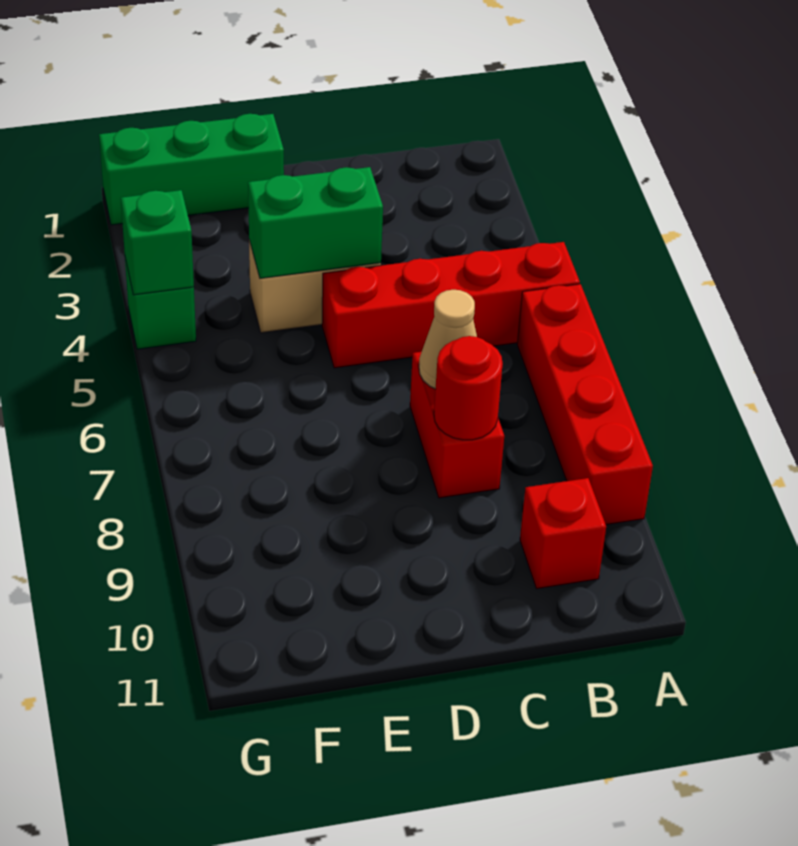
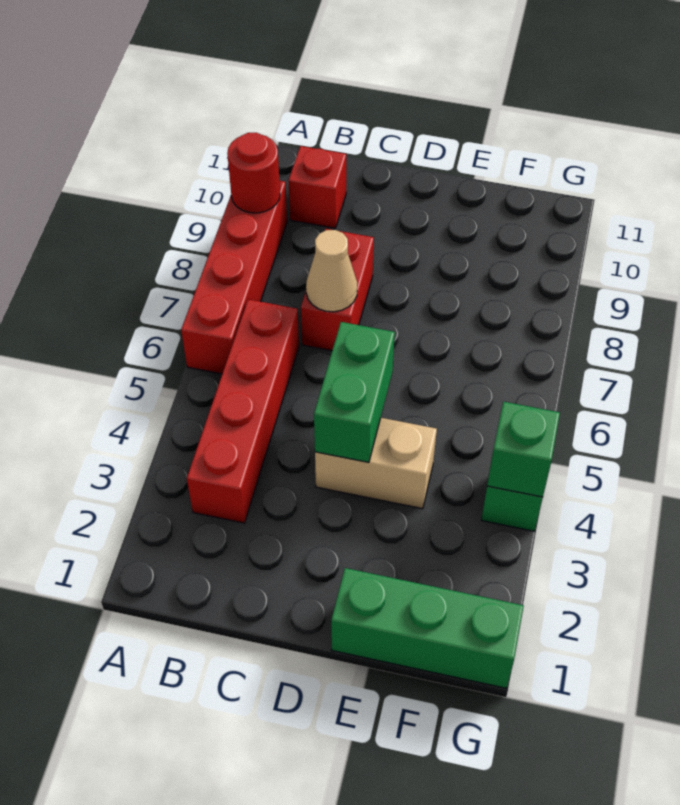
red brick A5:D5 level 1 -> red brick B3:B6 level 1
red round brick C8 level 2 -> red round brick A9 level 2
green brick D4:E4 level 2 -> green brick D4:D5 level 2

